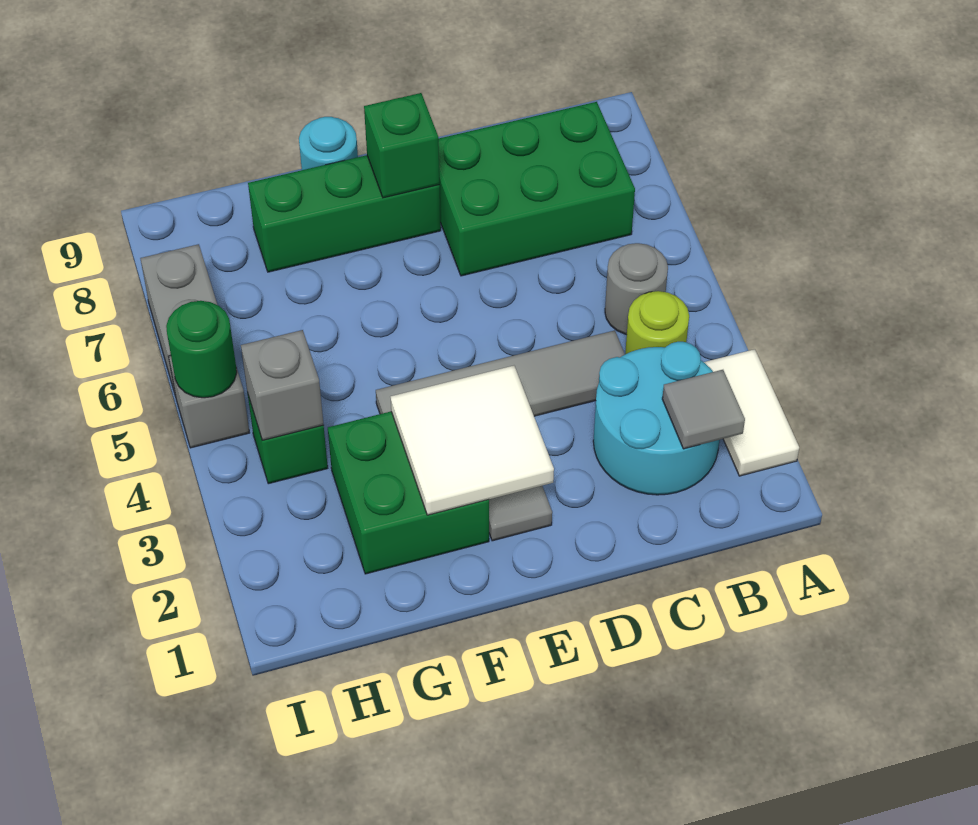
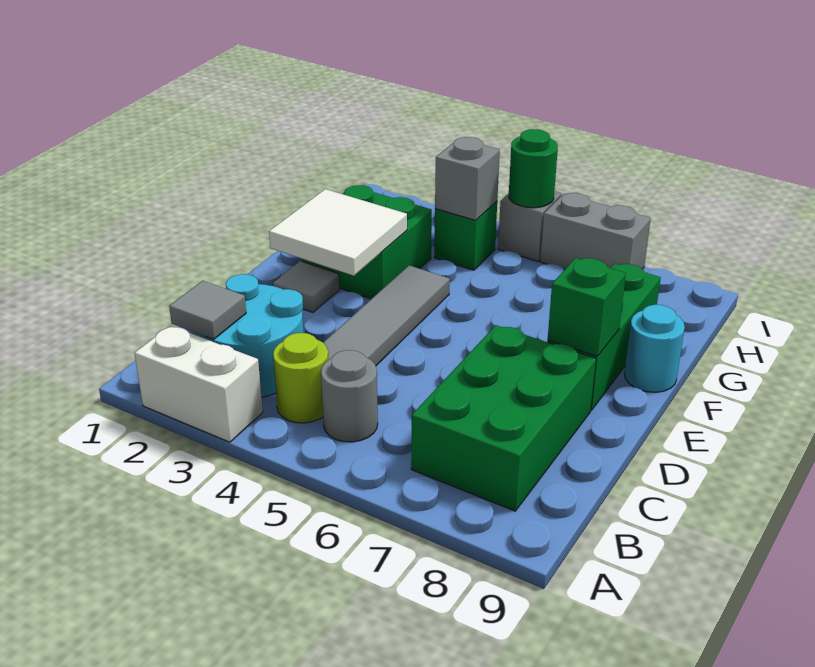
white tile A2:A3 level 1 -> white brick A2:A3 level 1

